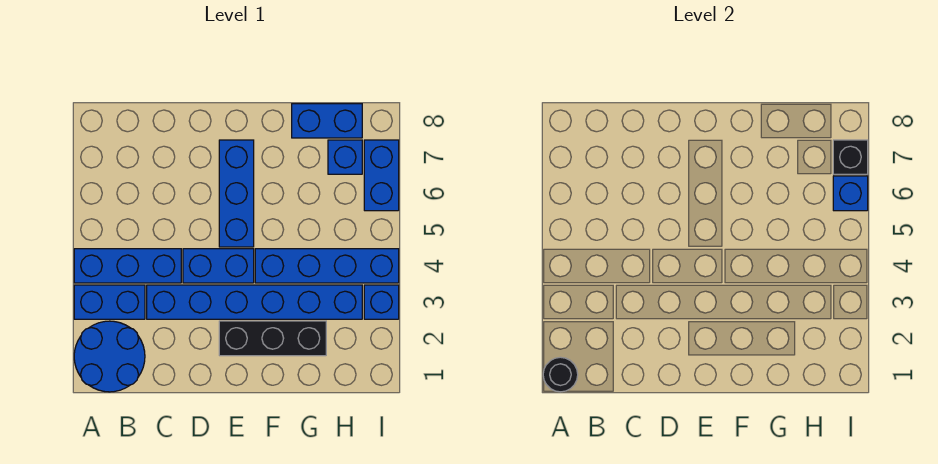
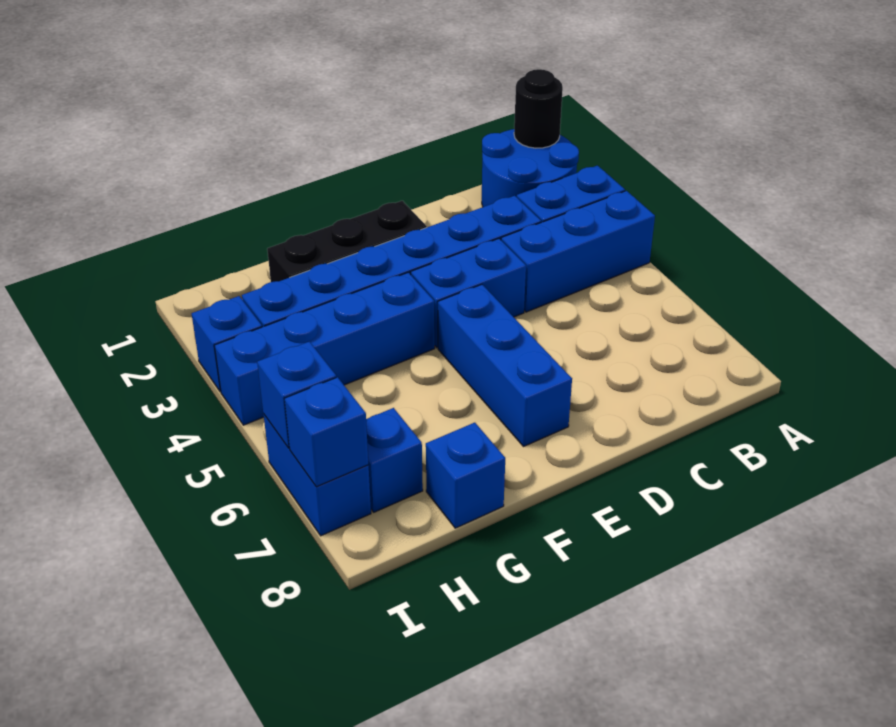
blue brick G8:H8 level 1 -> blue brick G8 level 1
black brick I7 level 2 -> blue brick I7 level 2

